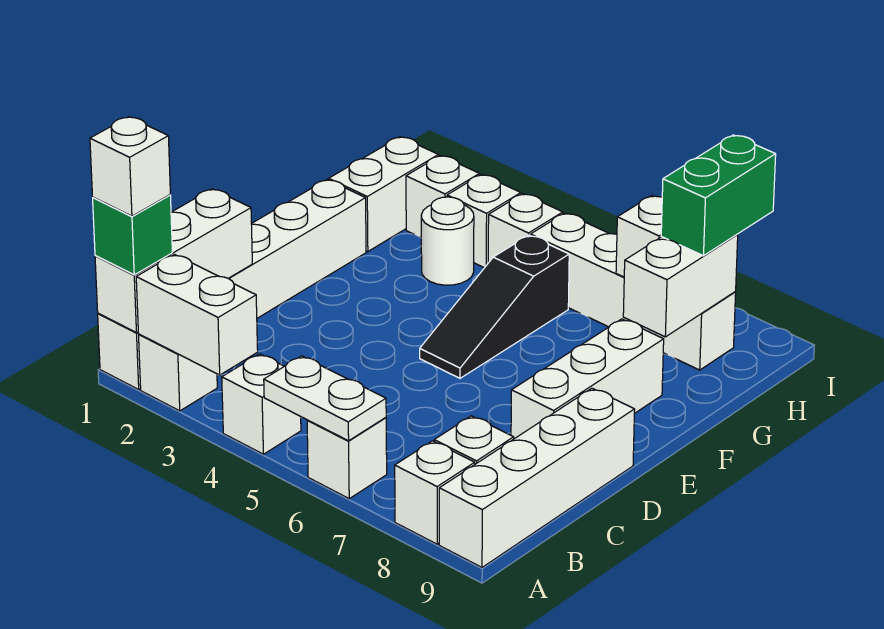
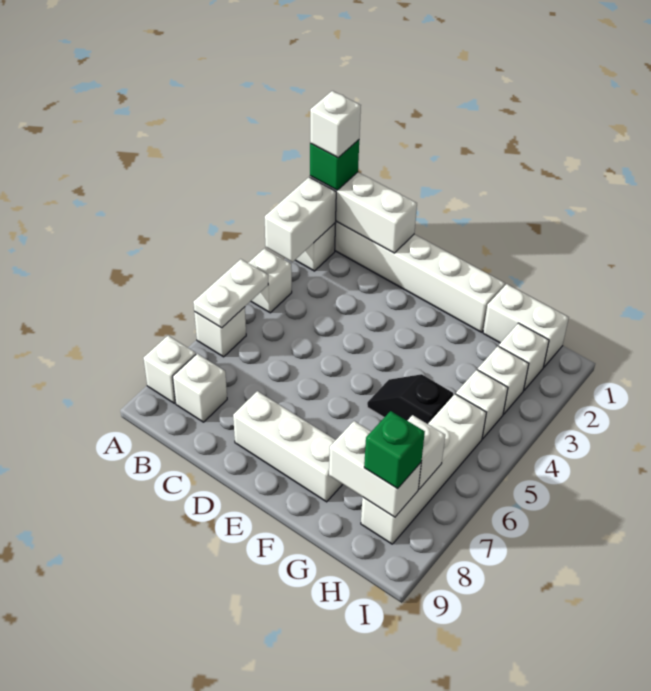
white brick A9:D9 level 1 -> none
black slope E5:G5 level 1 top G -> black slope F5:G5 level 1 top G
white round brick G3 level 1 -> none
green brick H8:I8 level 3 -> green brick H8 level 3

